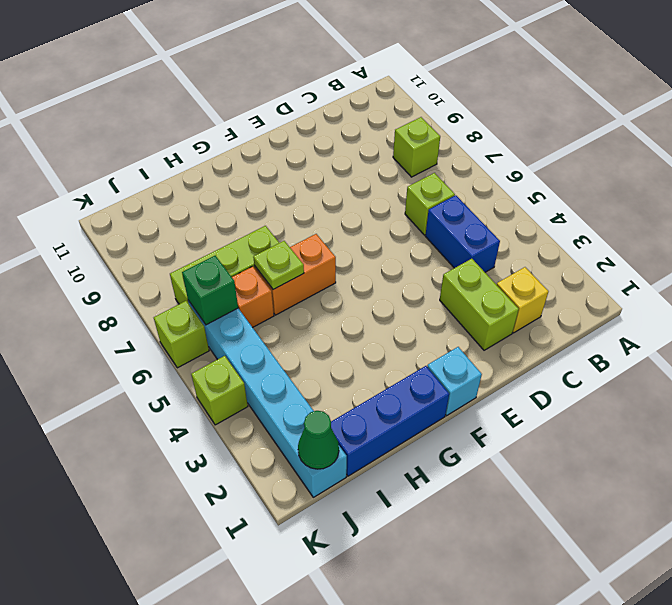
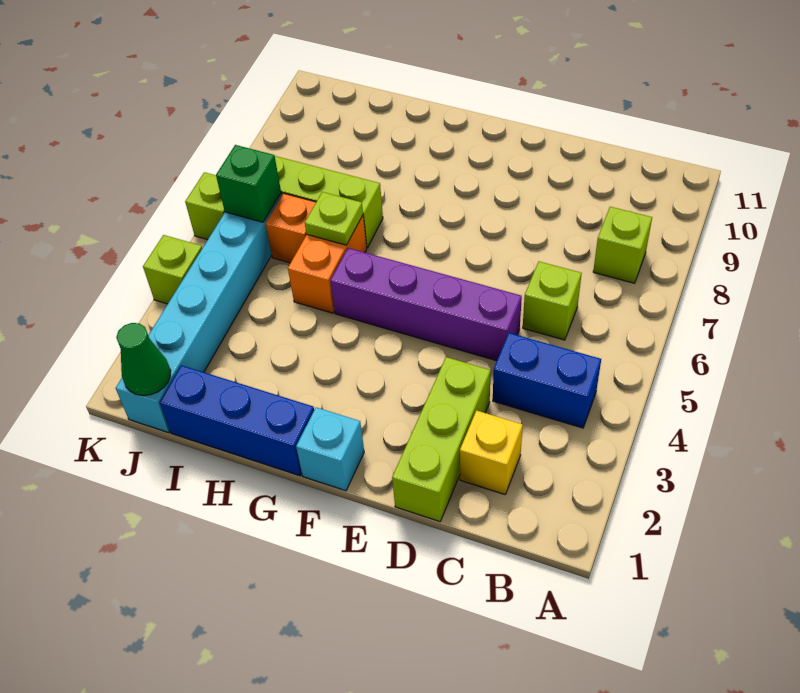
blue brick C4:C5 level 1 -> blue brick B4:C4 level 1
lime brick D2:D3 level 1 -> lime brick D1:D3 level 1
none -> purple brick D5:G5 level 1
orange brick G6:H6 level 1 -> orange brick H5:H6 level 1

